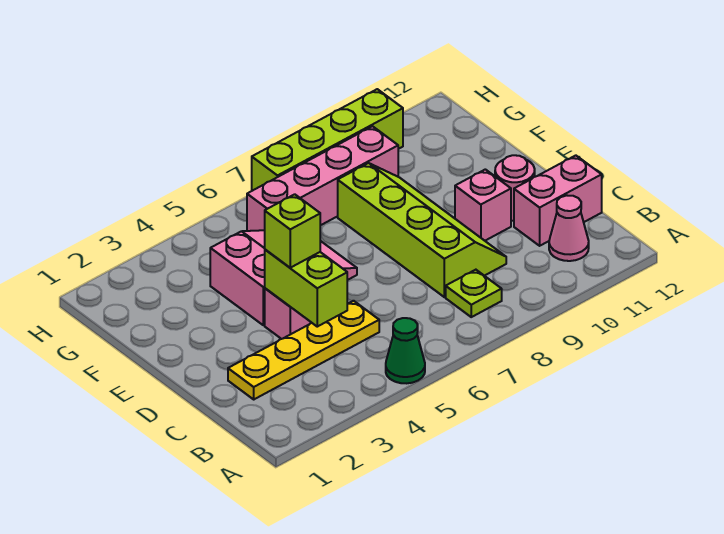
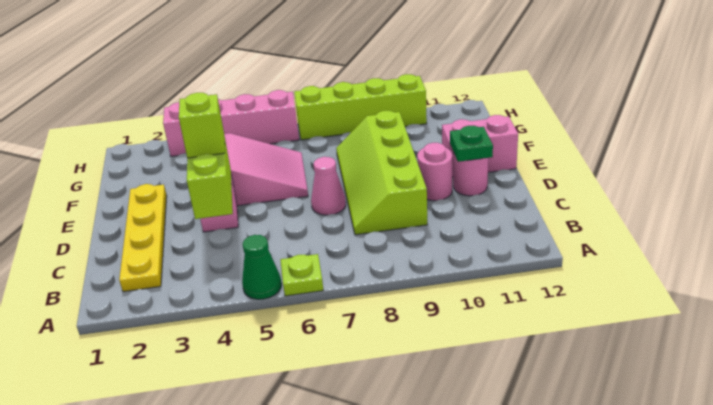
lime plate B8 level 1 -> lime plate A6 level 1
pink cone B11 level 1 -> pink cone D7 level 1
yellow plate C2:C5 level 1 -> yellow plate B2:E2 level 1
lime slope C8:F9 level 1 top 8 -> lime slope C8:F9 level 1 top 9
pink brick C11:C12 level 1 -> pink brick E11:E12 level 1
pink brick D10 level 1 -> pink round brick D10 level 1
none -> green plate D11 level 2
pink brick G6:G9 level 1 -> pink brick H3:H6 level 1

